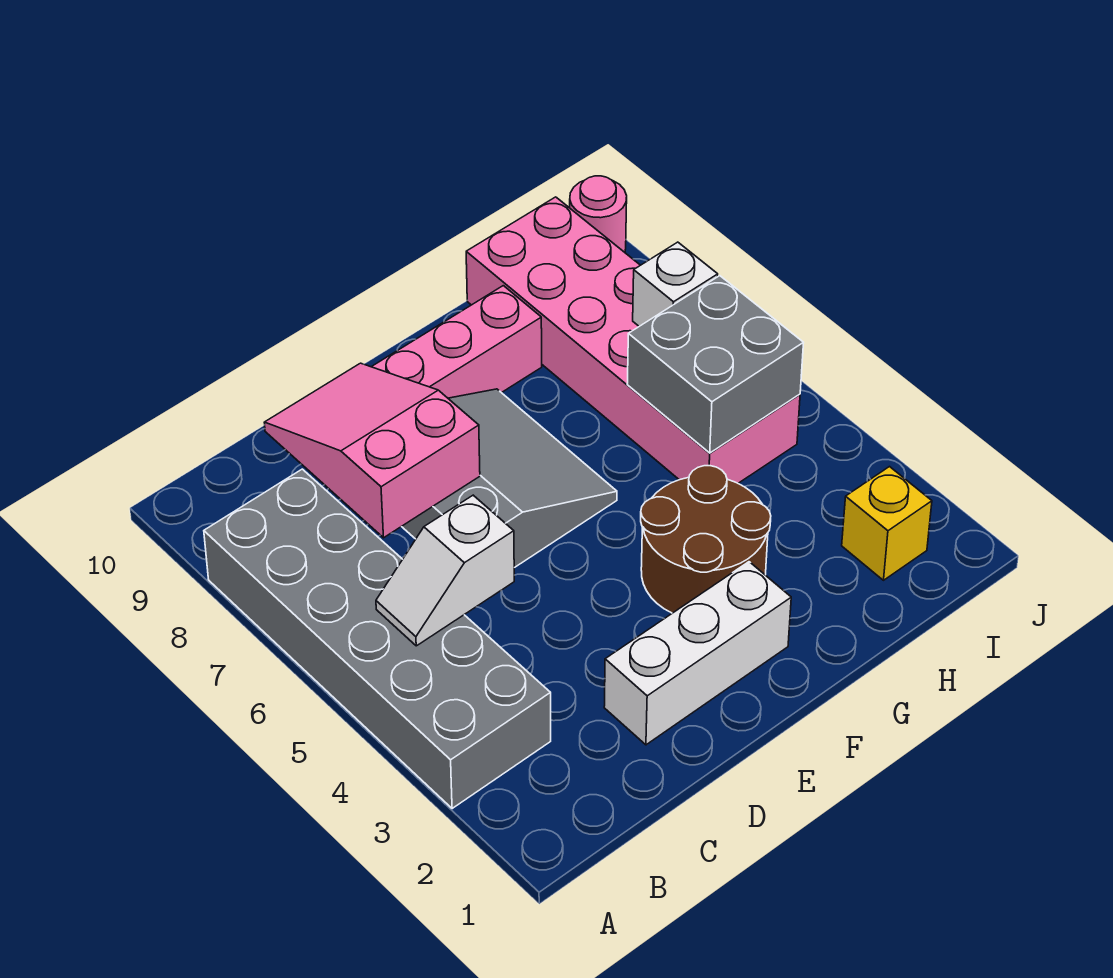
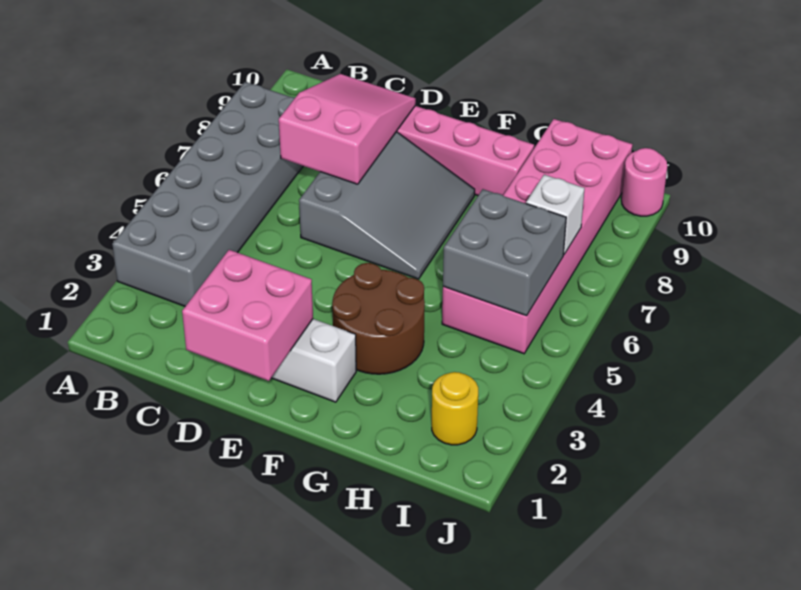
white slope B5:C5 level 2 top C -> none
none -> pink brick D1:E2 level 2
yellow brick I2 level 1 -> yellow round brick I2 level 1

